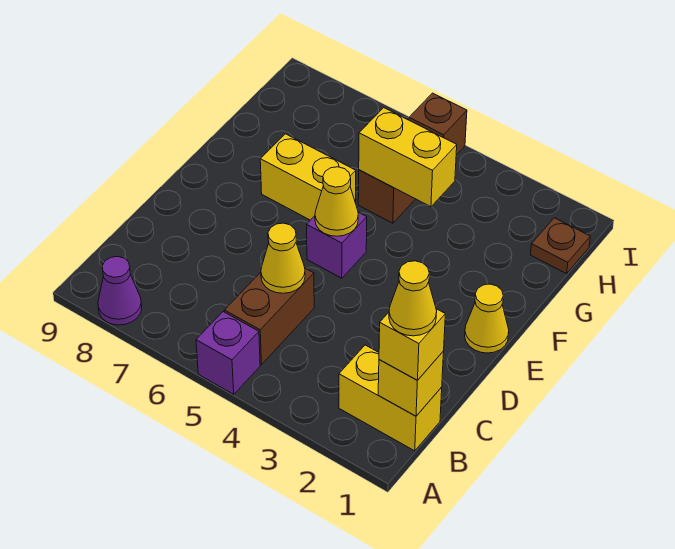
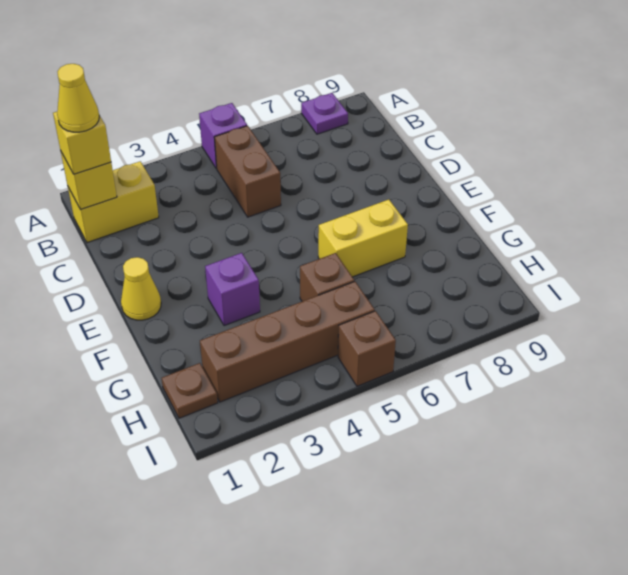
purple cone A8 level 1 -> purple plate A8 level 1
yellow cone C5 level 2 -> none
purple brick E5 level 1 -> purple brick F3 level 1
yellow cone E5 level 2 -> none
yellow brick G4:G5 level 2 -> none
none -> brown brick H2:H5 level 1

